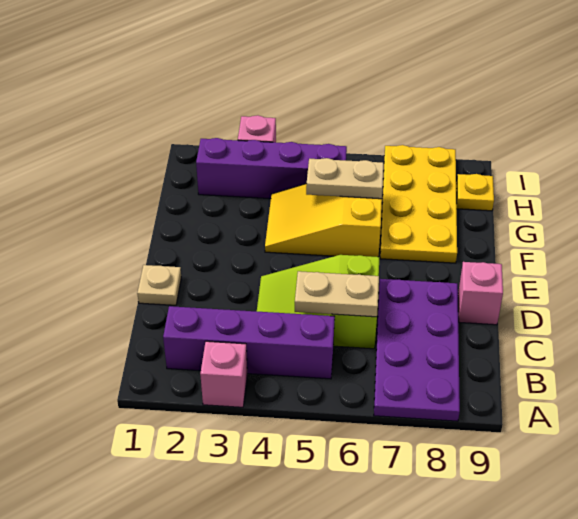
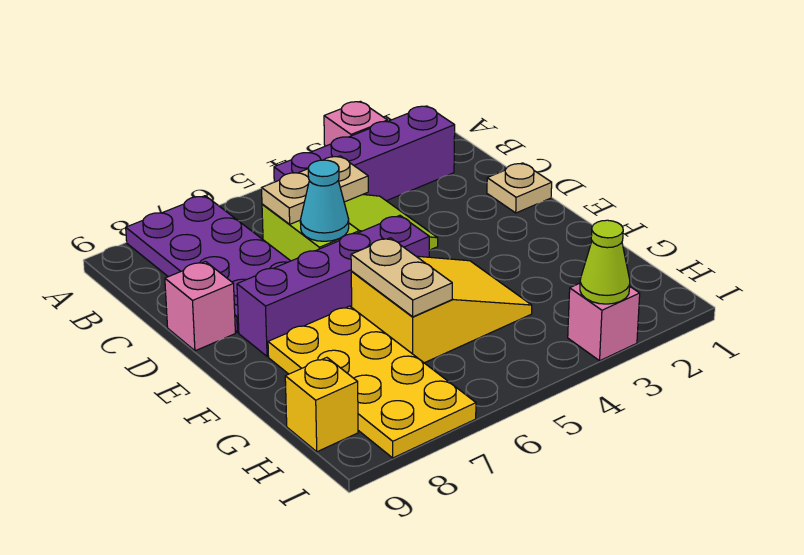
none -> cyan cone D6 level 2
tan plate G5:G6 level 2 -> tan plate F6:G6 level 2
purple brick H2:H5 level 1 -> purple brick E5:E8 level 1
yellow plate H9 level 1 -> yellow brick H9 level 1
none -> lime cone I3 level 2

